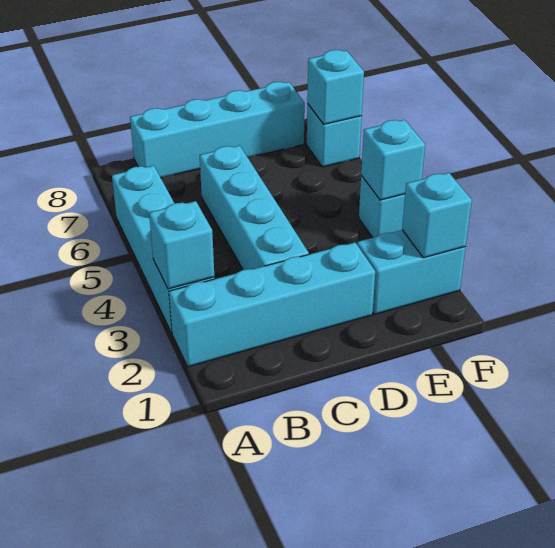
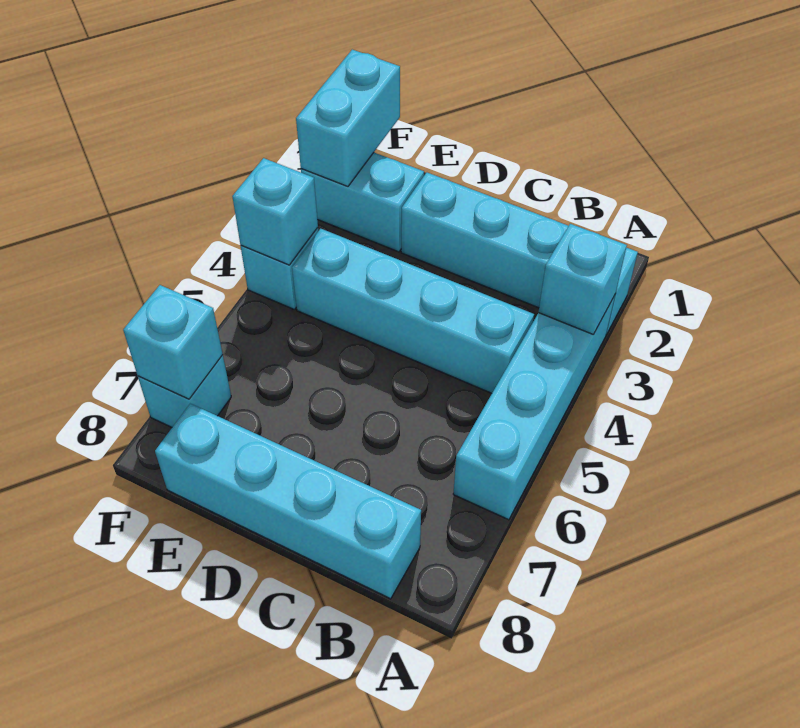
cyan brick C3:C6 level 1 -> cyan brick B4:E4 level 1
cyan brick F2 level 2 -> cyan brick F1:F2 level 2

